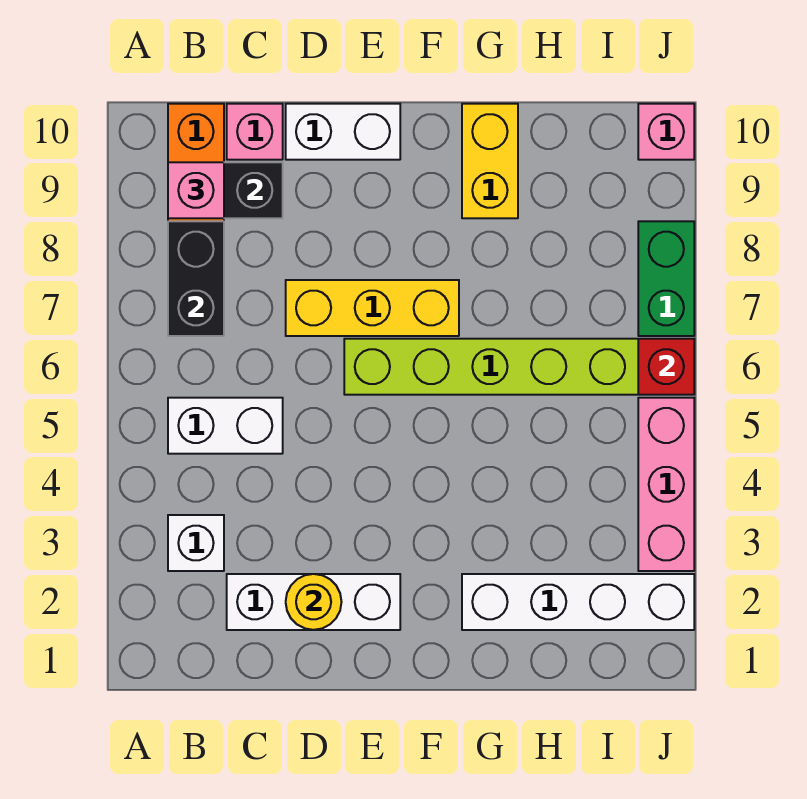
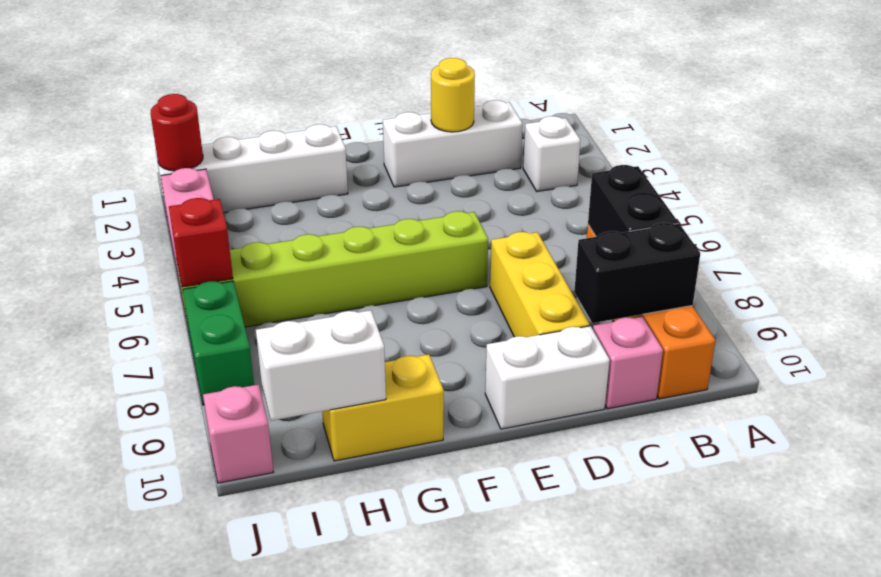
white brick B5:C5 level 1 -> white brick H10:I10 level 2
pink brick B9 level 3 -> none
yellow brick D7:F7 level 1 -> yellow brick D7:D9 level 1
yellow brick G9:G10 level 1 -> yellow brick G10:H10 level 1
none -> red round brick J2 level 2

